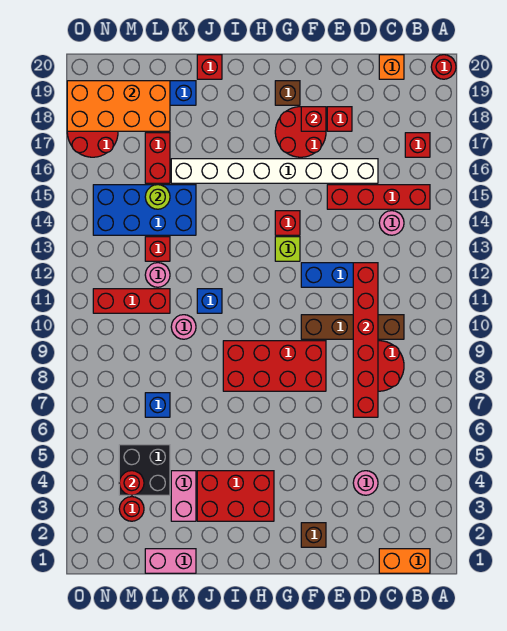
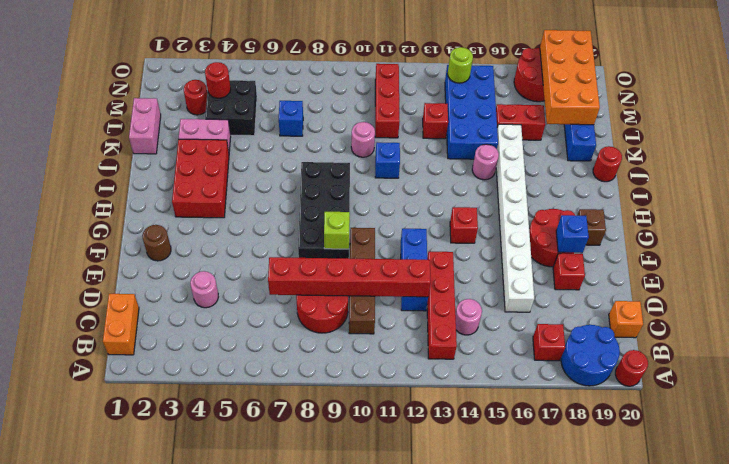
none -> blue round brick A18:B19 level 1
red brick B15:E15 level 1 -> red brick B13:E13 level 1
brown brick F2 level 1 -> brown round brick F2 level 1
red brick F8:I9 level 1 -> black brick F8:I9 level 1
red brick F18 level 2 -> blue brick F18 level 2
lime brick G13 level 1 -> lime brick F9 level 2
red brick J20 level 1 -> red round brick J20 level 1
pink round brick L12 level 1 -> pink round brick J15 level 1
lime round brick L15 level 2 -> lime round brick N14 level 2

